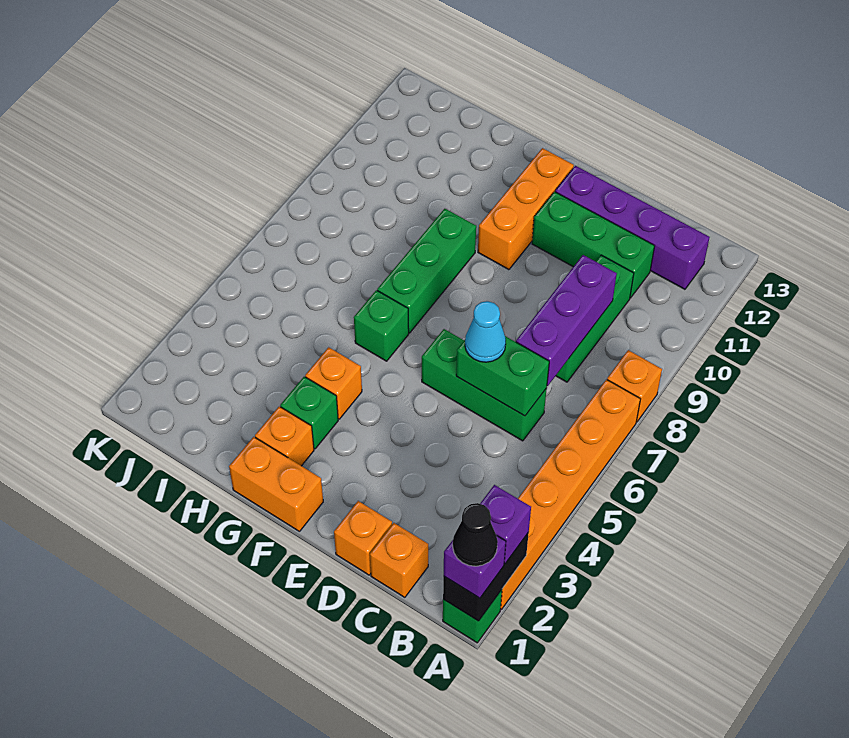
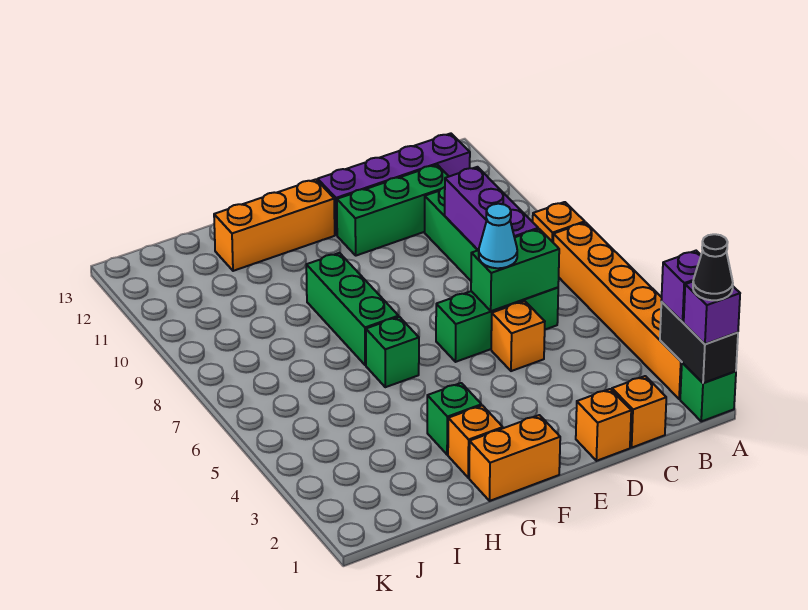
orange brick F10:F12 level 1 -> orange brick F12:H12 level 1
orange brick G4 level 1 -> orange brick D5 level 1

